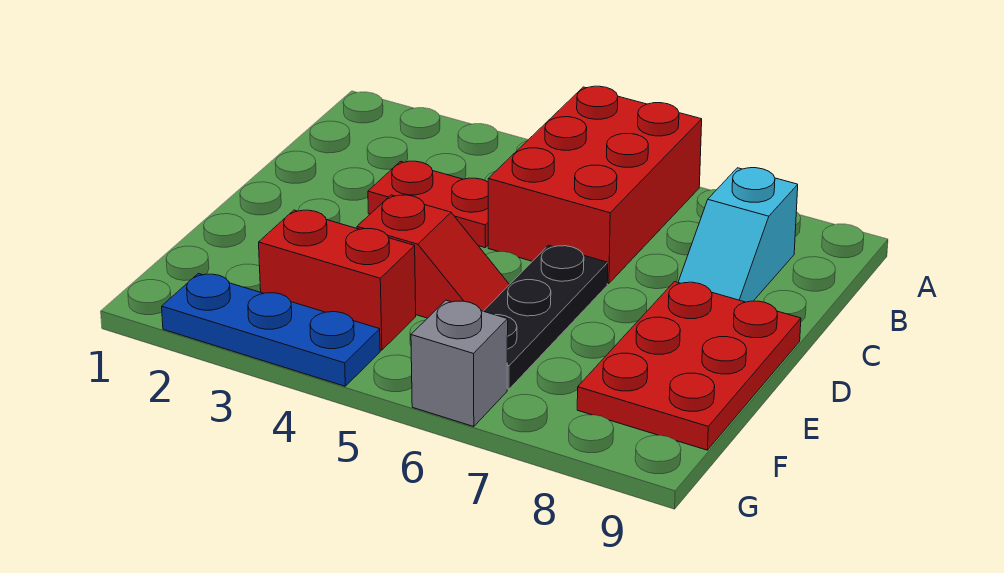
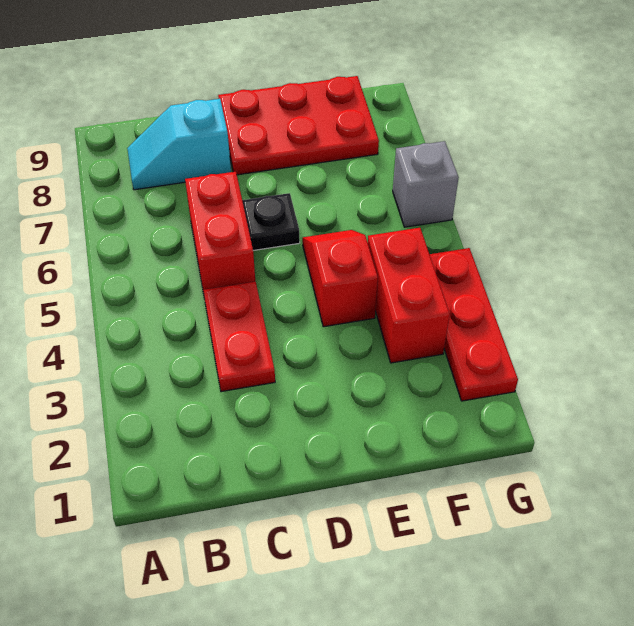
red brick A5:C6 level 1 -> red brick C5:C6 level 1
cyan slope B8:C8 level 1 top B -> cyan slope B8:C8 level 1 top C
black plate D6:F6 level 1 -> black plate D6 level 1
blue plate G2:G4 level 1 -> red plate G2:G4 level 1

